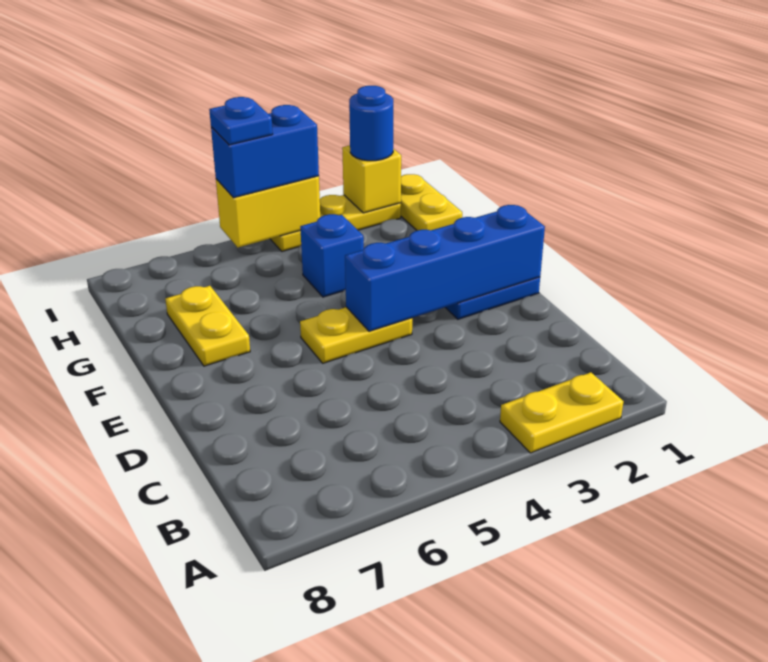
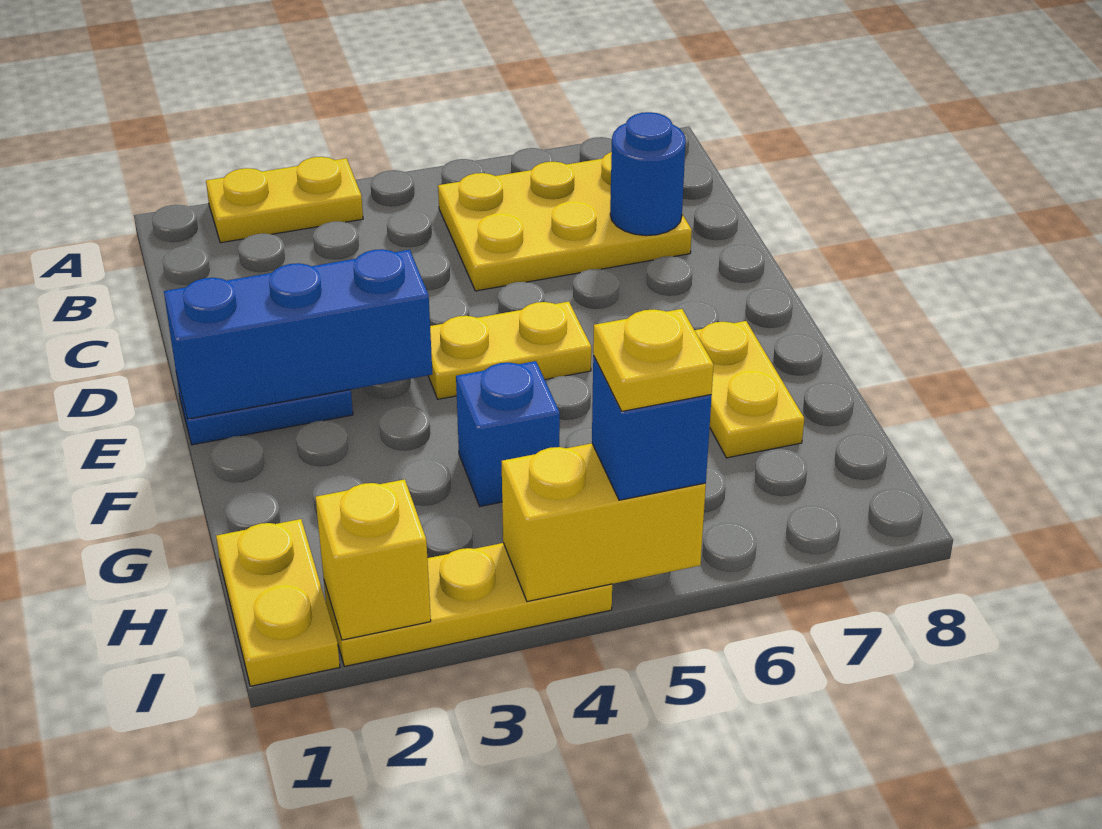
none -> yellow plate B5:C7 level 1
blue brick E1:E4 level 2 -> blue brick E1:E3 level 2
blue round brick I2 level 3 -> blue round brick C7 level 2
blue brick I4:I5 level 3 -> blue brick I5 level 3
blue plate I5 level 4 -> yellow plate I5 level 4

